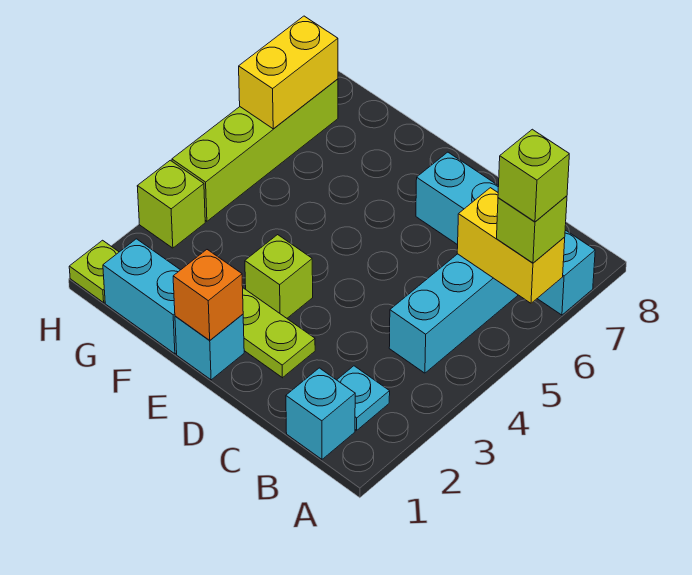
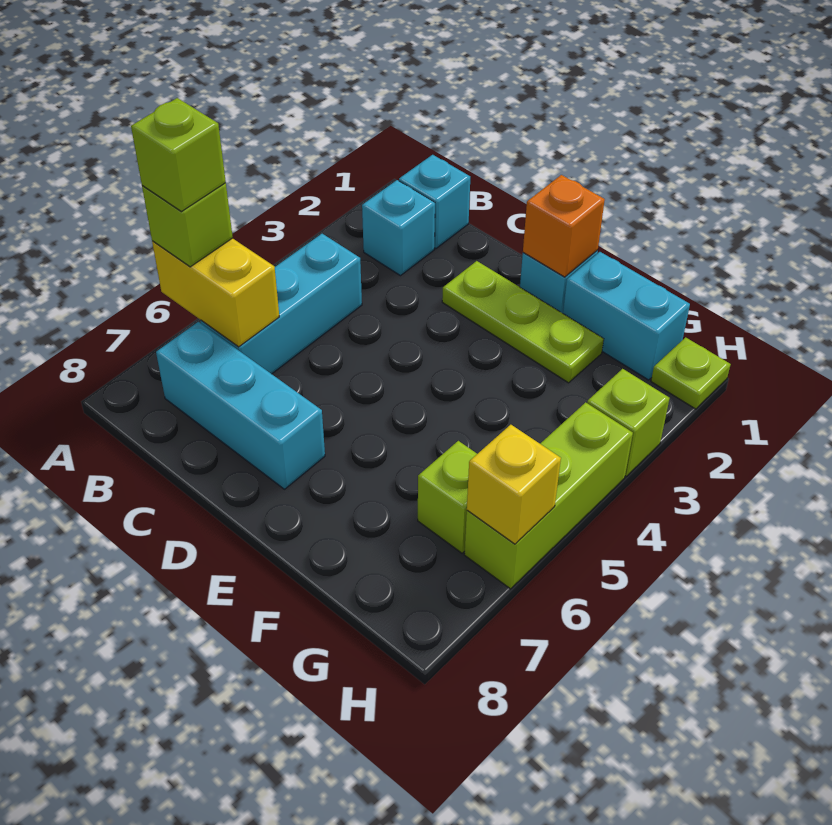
cyan brick A7:D7 level 1 -> cyan brick B7:D7 level 1
cyan plate B2 level 1 -> cyan brick B2 level 1
lime brick E3 level 1 -> lime brick G6 level 1
lime brick H4:H7 level 1 -> lime brick H4:H6 level 1
yellow brick H6:H7 level 2 -> yellow brick H6 level 2

